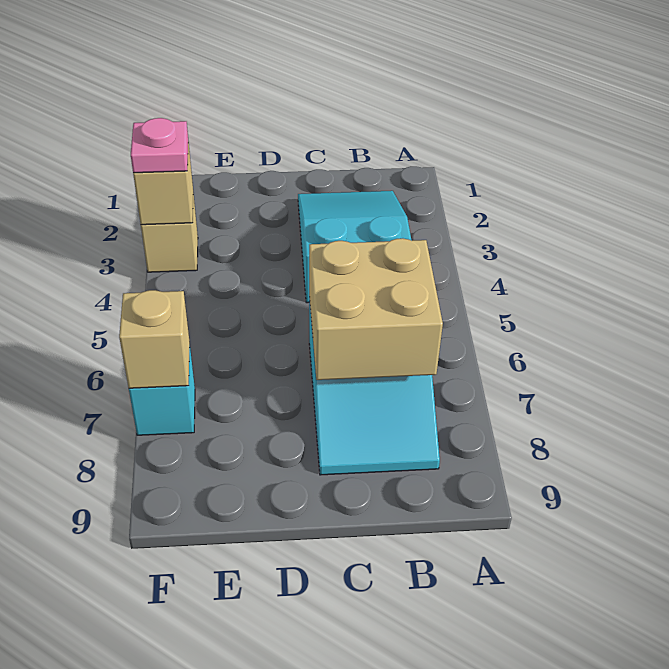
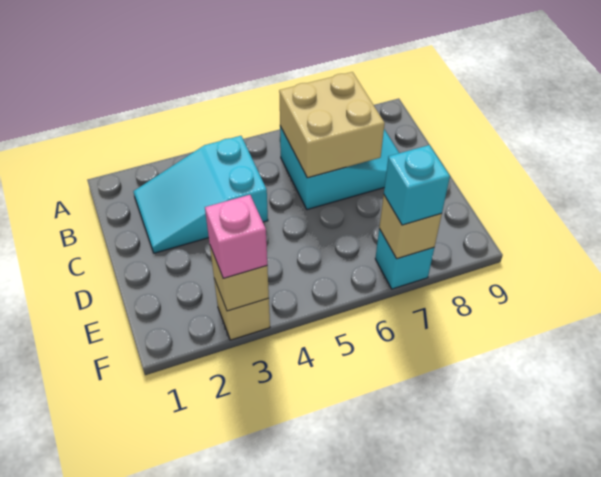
pink plate F3 level 3 -> pink brick F3 level 3
none -> cyan brick F7 level 3

